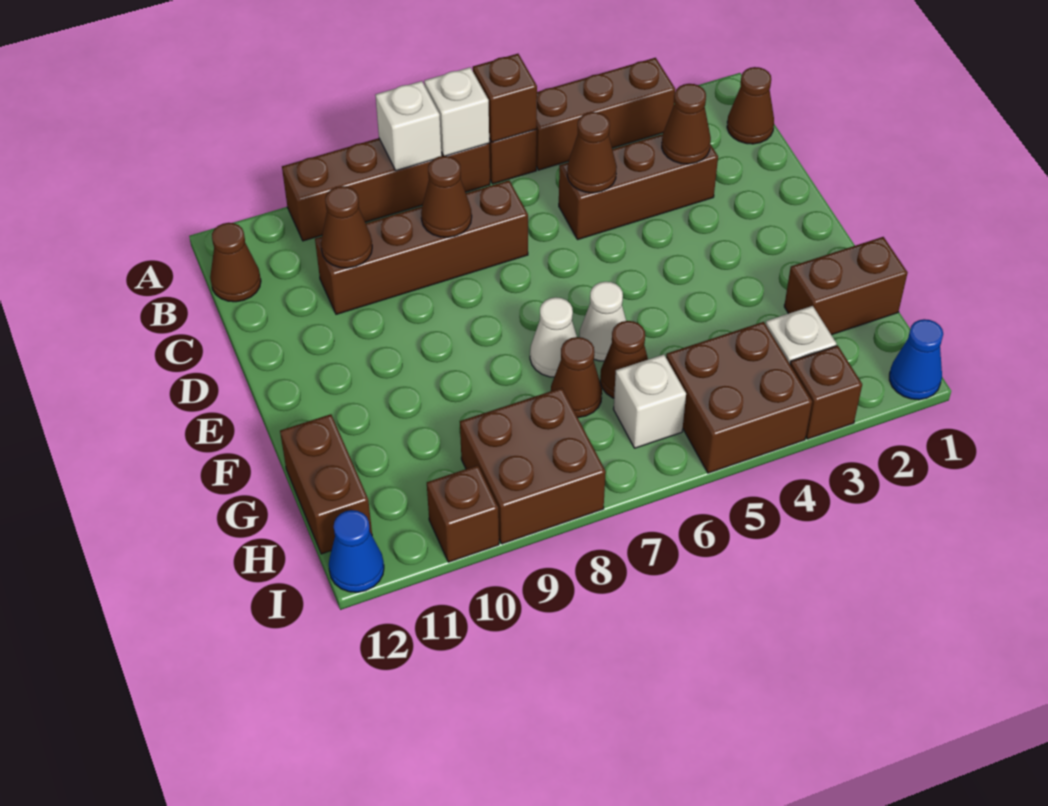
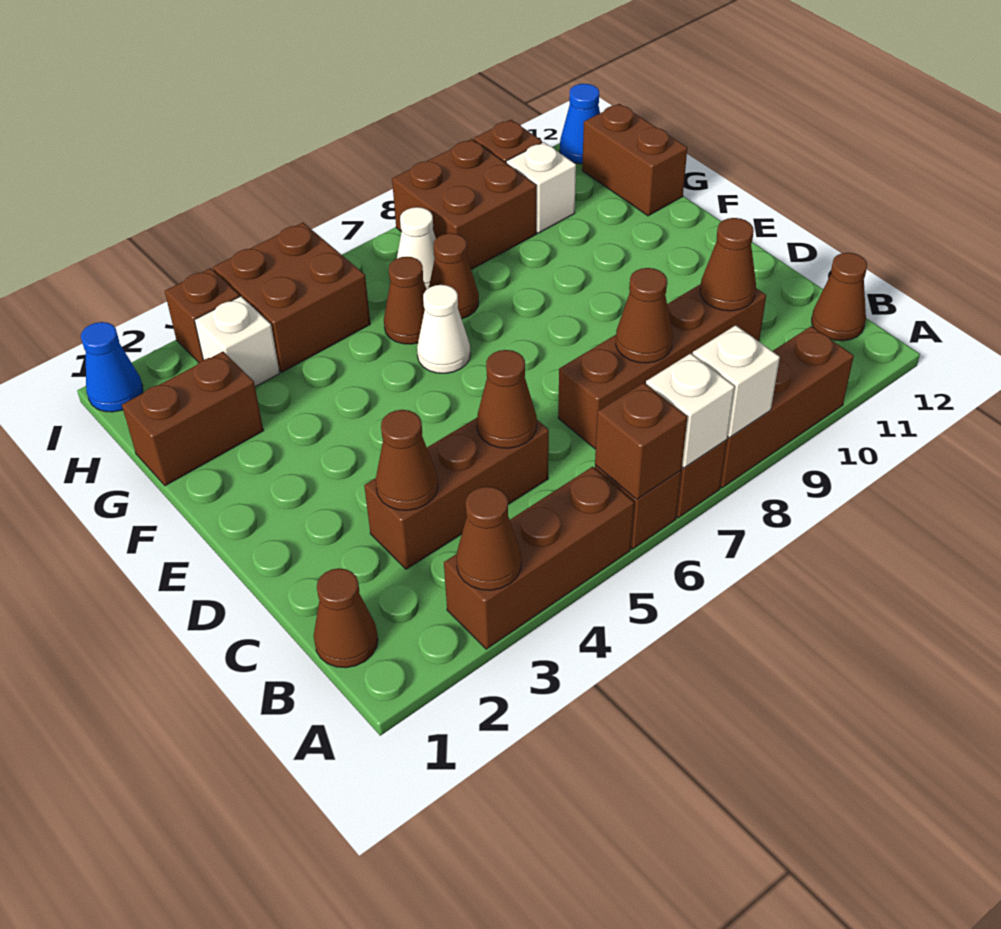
none -> brown cone A3 level 2
white cone F7 level 1 -> white cone H7 level 1
white brick H6 level 1 -> white brick H10 level 1

